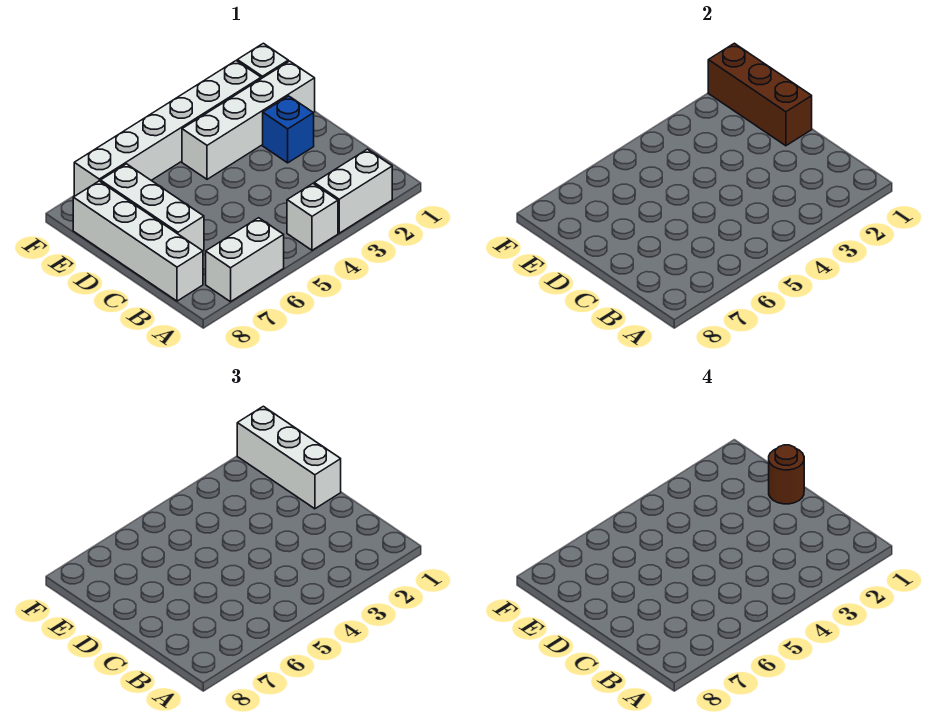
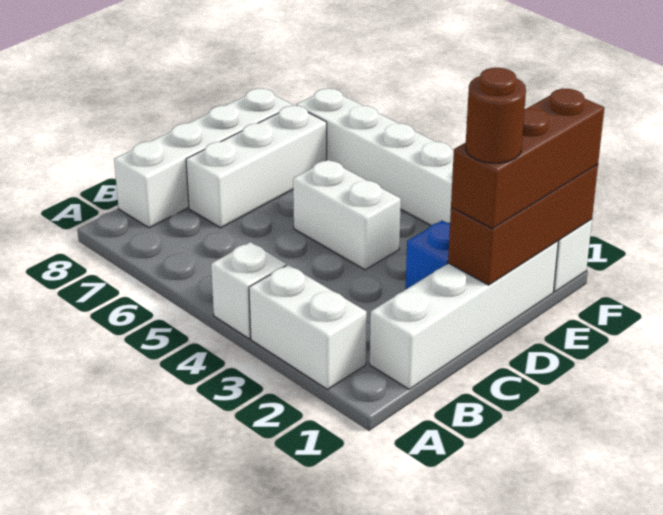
white brick A6:A7 level 1 -> white brick D4:D5 level 1
white brick D1:F1 level 3 -> brown brick D1:F1 level 3
white brick E1:E4 level 1 -> white brick B1:E1 level 1

